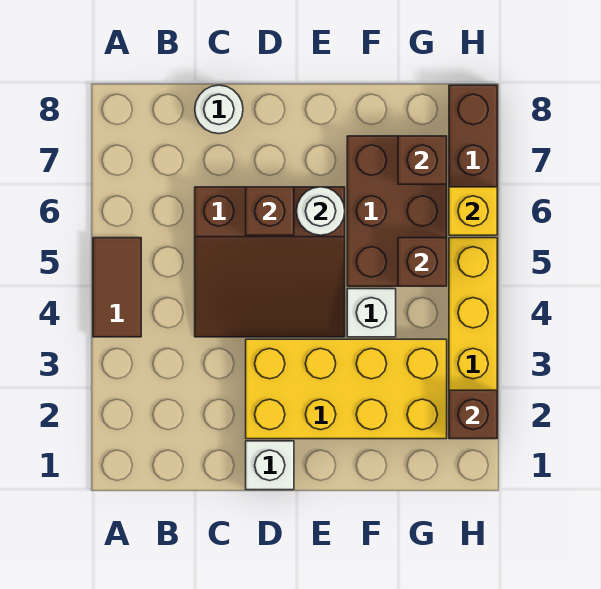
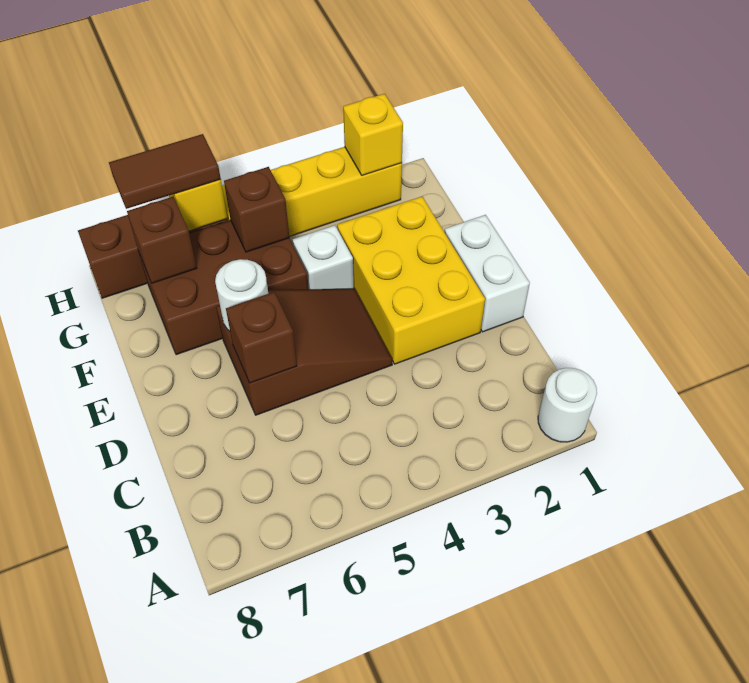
brown tile A4:A5 level 1 -> brown tile H6:H7 level 3
brown slope C4:E6 level 1 top 6 -> brown slope D4:E6 level 1 top 6
white round brick C8 level 1 -> white round brick A1 level 1
white brick D1 level 1 -> white brick D1:E1 level 1
yellow brick D2:G3 level 1 -> yellow brick D2:F3 level 1
brown brick H2 level 2 -> yellow brick H2 level 2

